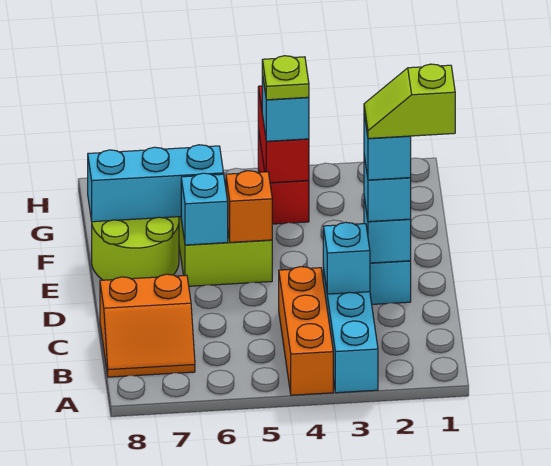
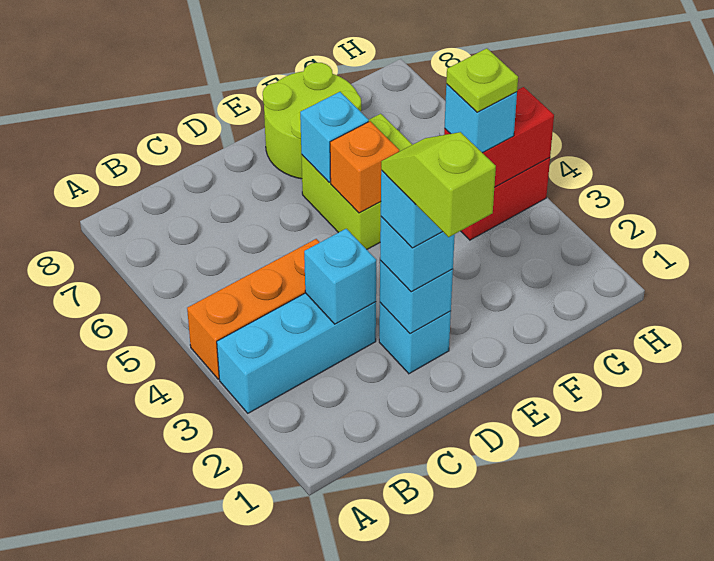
orange slope B7:C8 level 1 top C -> none
cyan brick F6:F8 level 2 -> none

